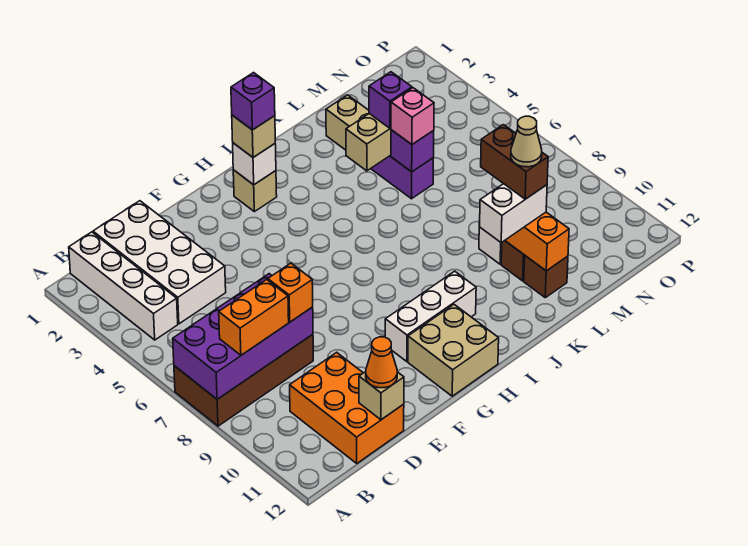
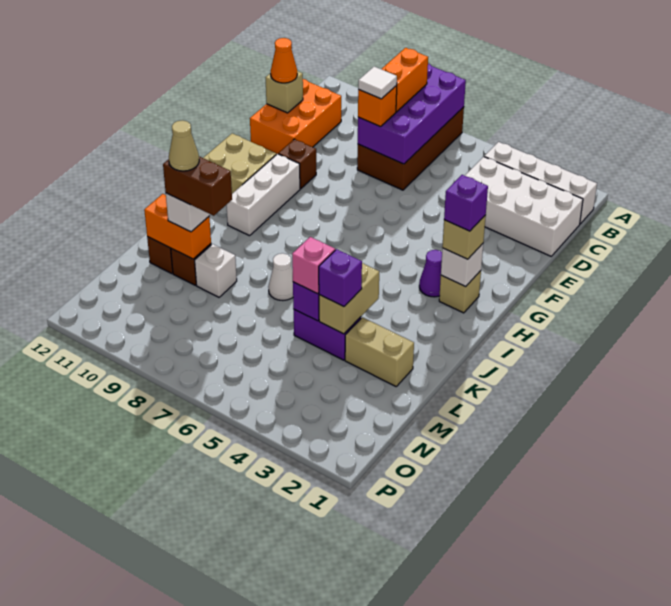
orange brick C10:D12 level 1 -> orange brick C11:E12 level 1
none -> white tile D8 level 4
none -> brown brick F10 level 1
none -> purple cone H3 level 1
none -> white cone K7 level 1

